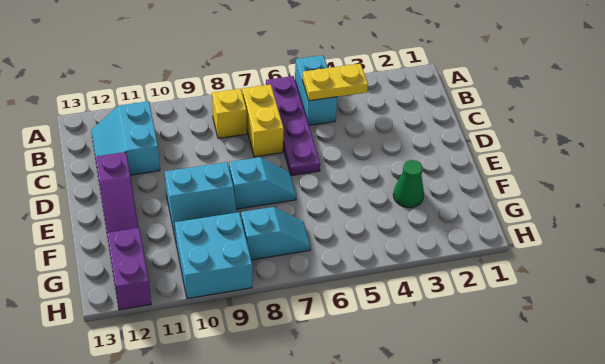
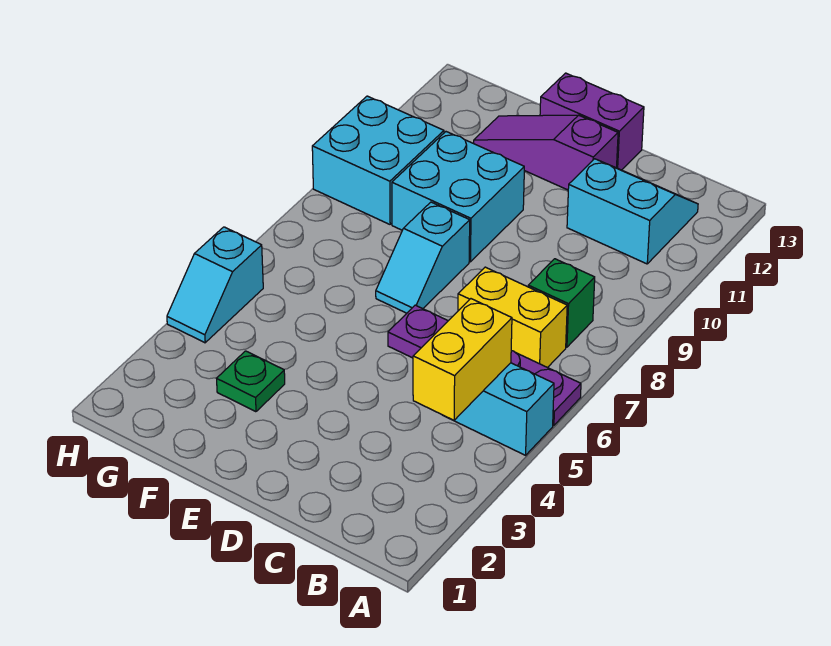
yellow plate B4:B5 level 2 -> yellow brick B4:B5 level 2
yellow brick B8 level 1 -> green brick B8 level 1
cyan slope E9:F10 level 1 top E -> cyan brick E9:F10 level 1
green cone F3 level 1 -> green plate F3 level 1
cyan slope G7:G8 level 1 top 8 -> cyan slope H4:H5 level 1 top 5
purple brick G12:H12 level 1 -> purple brick D13:E13 level 1

